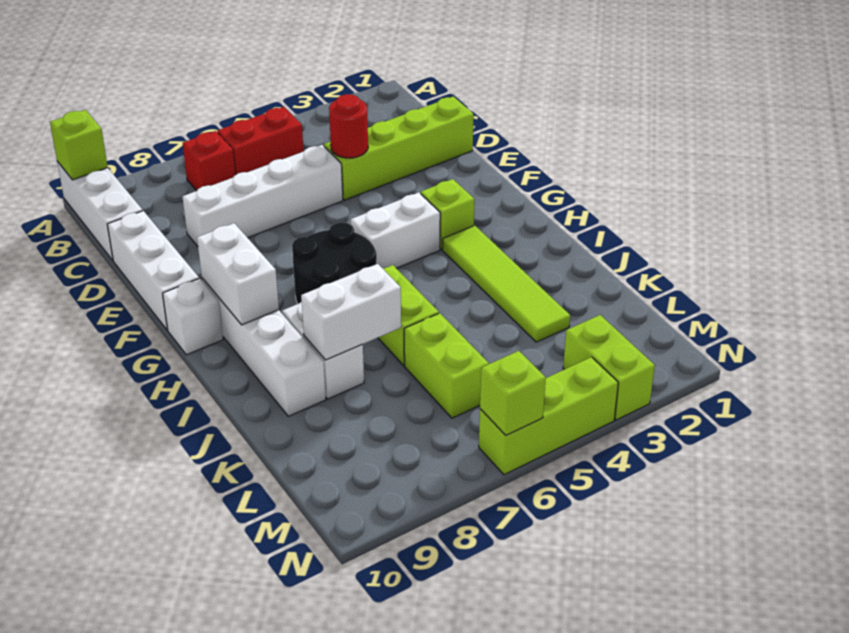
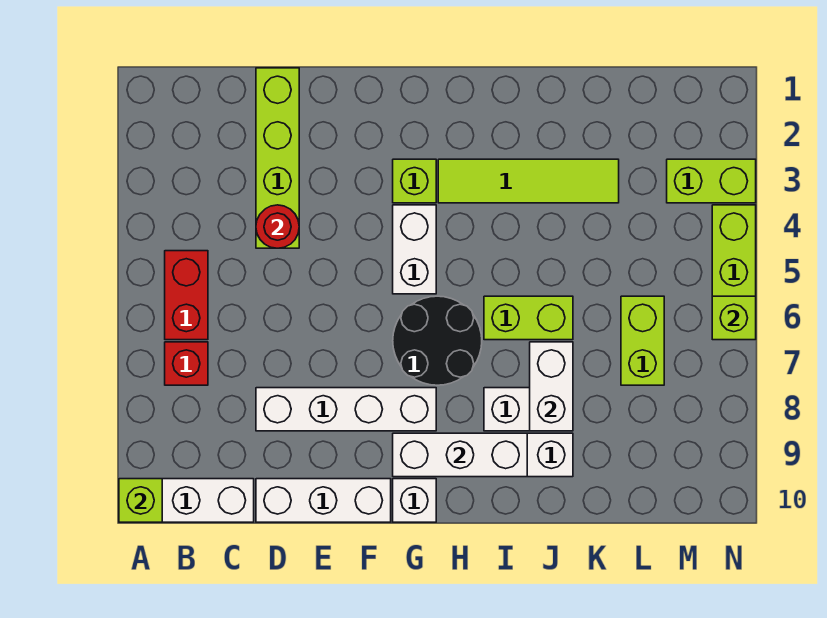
white brick D5:D8 level 1 -> white brick D8:G8 level 1
white brick G9:H9 level 2 -> white brick G9:I9 level 2
lime brick K6:L6 level 1 -> lime brick L6:L7 level 1

